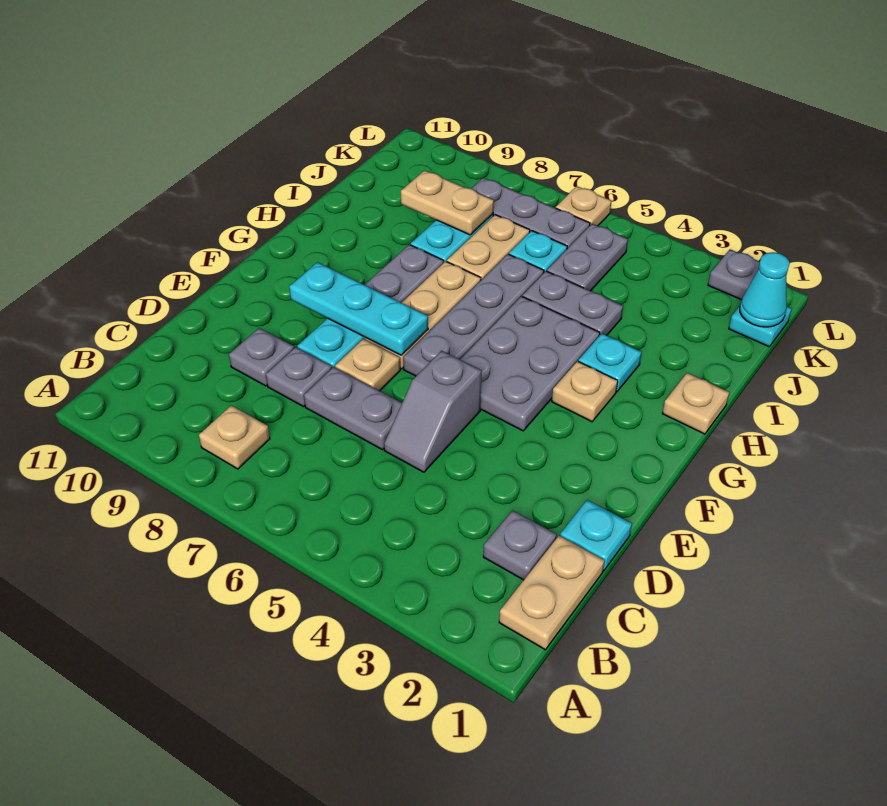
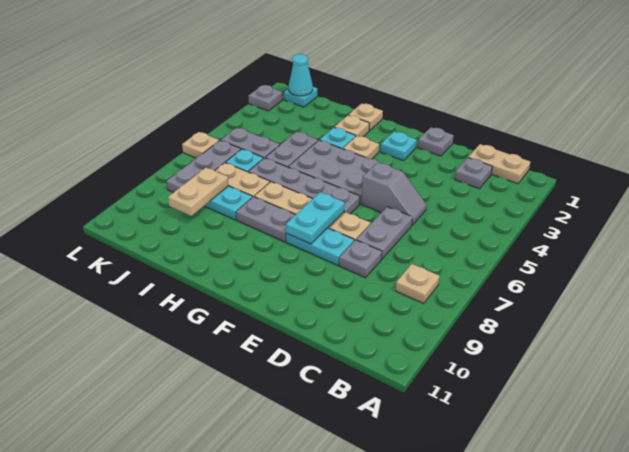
cyan plate D1 level 1 -> cyan plate F2 level 1
grey plate D9 level 1 -> grey plate E1 level 1
cyan plate F7:F9 level 2 -> cyan plate F7:F8 level 2
none -> tan plate H2 level 1

